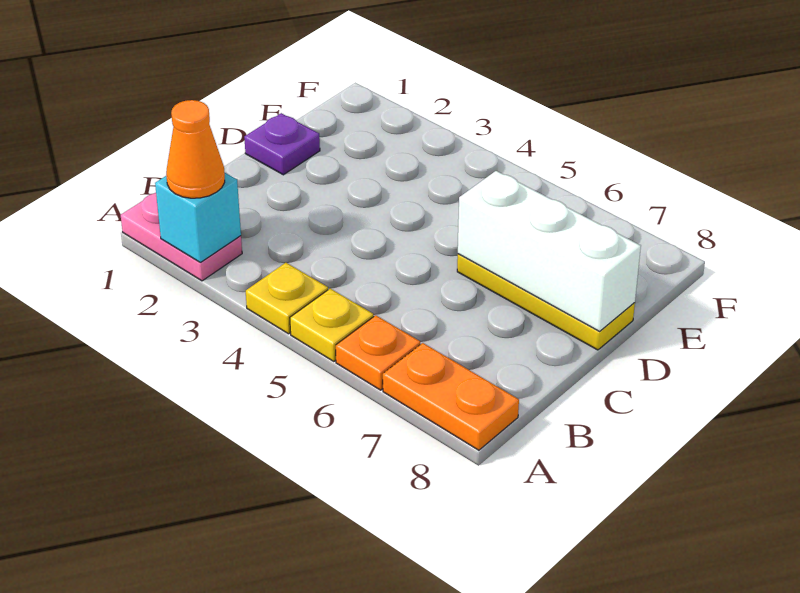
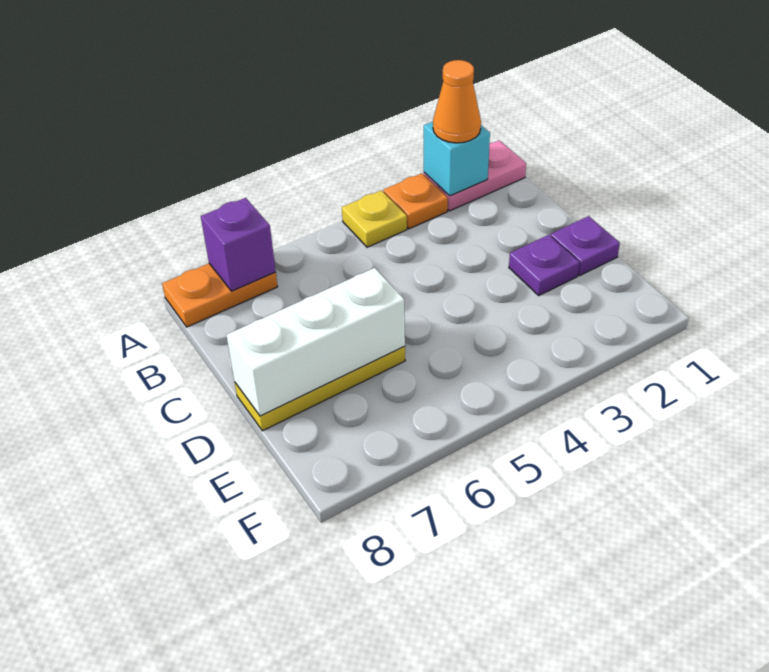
yellow plate A5 level 1 -> none
orange plate A6 level 1 -> orange plate A3 level 1
none -> purple brick A7 level 2
none -> purple plate D2 level 1

